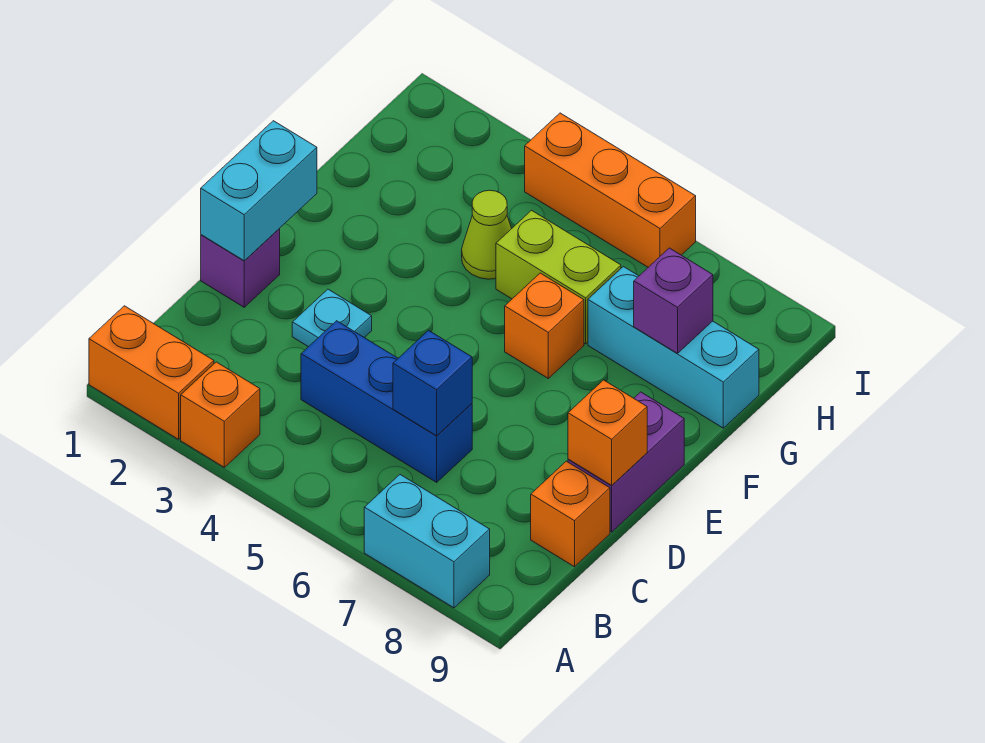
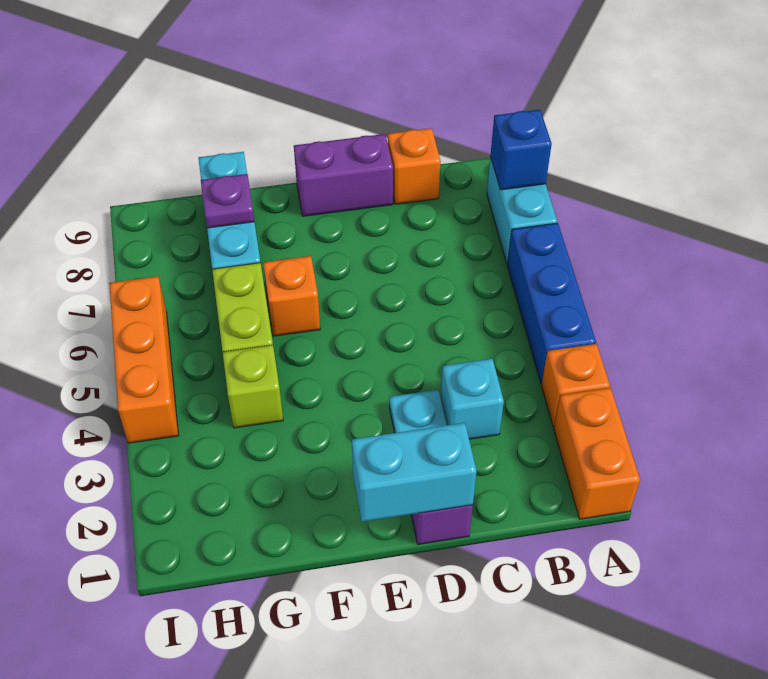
none -> cyan brick C3 level 1
blue brick C4:C6 level 1 -> blue brick A4:A6 level 1
blue brick C6 level 2 -> blue brick A8 level 2
orange brick D9 level 2 -> none
lime cone G4 level 1 -> lime brick G4 level 1
purple brick G8 level 2 -> purple plate G8 level 2

